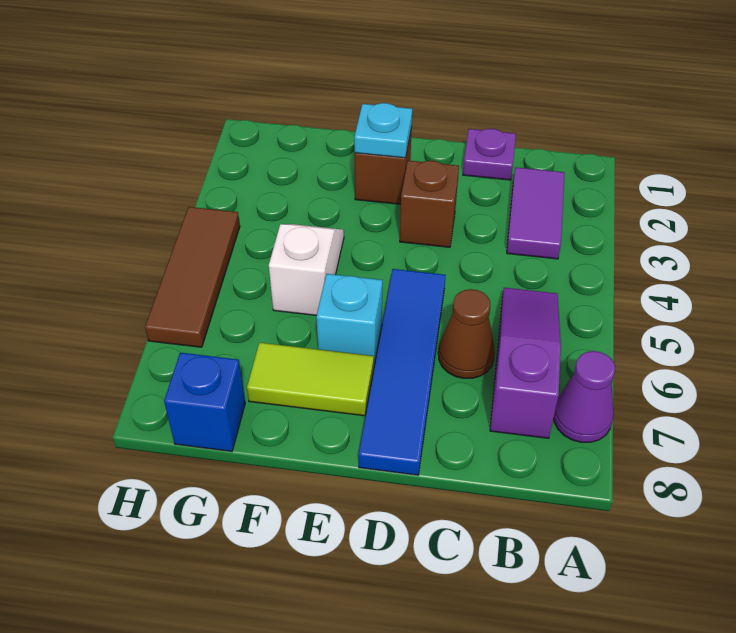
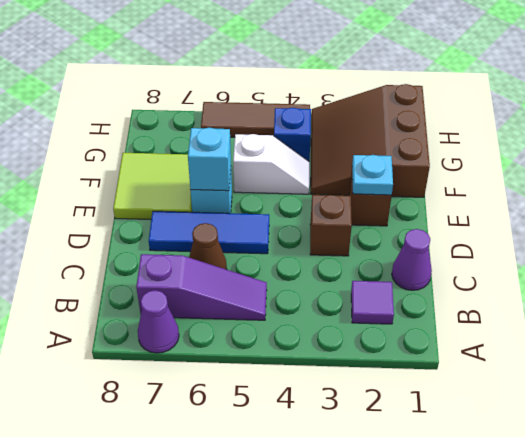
purple tile B2:B3 level 1 -> purple tile B2 level 1
purple plate C1 level 1 -> purple cone C1 level 1
blue tile D5:D8 level 1 -> blue tile D5:D7 level 1
none -> cyan brick E6 level 2
lime tile E7:F7 level 1 -> lime tile E7:F8 level 1
none -> brown slope F1:H3 level 1 top 1
blue brick G8 level 1 -> blue brick G4 level 1

